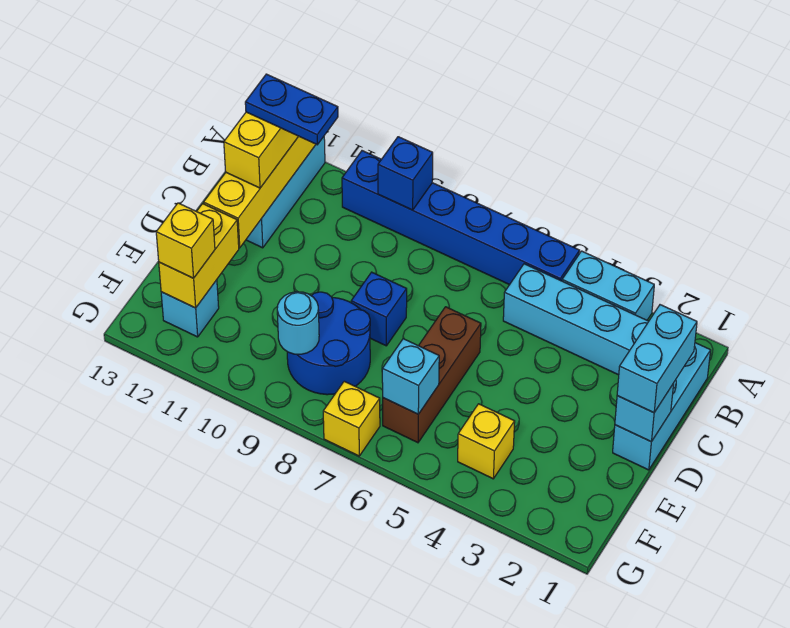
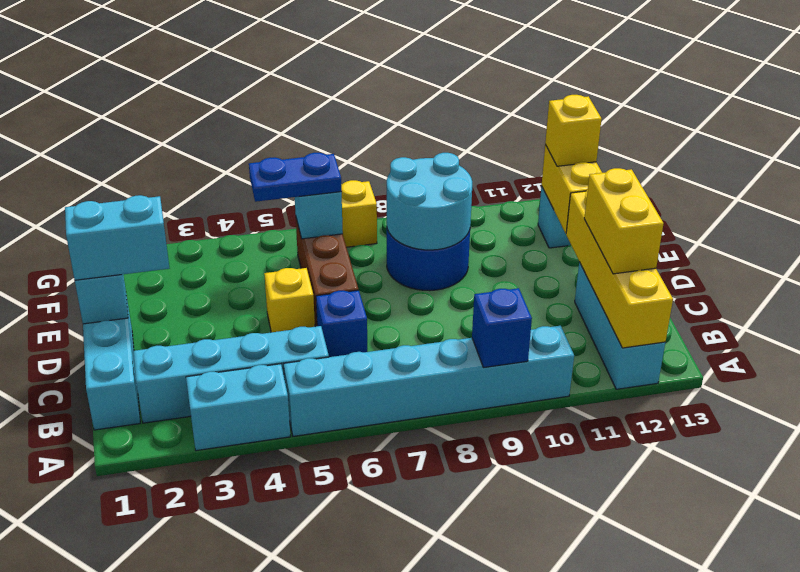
blue brick A5:A10 level 1 -> cyan brick A5:A10 level 1
blue plate B11:B12 level 4 -> blue plate F5:F6 level 3
cyan brick C1:D1 level 3 -> cyan brick D1:D2 level 3
blue brick D8 level 1 -> blue brick C6 level 1
yellow brick F4 level 1 -> yellow brick D5 level 1
cyan round brick F9 level 2 -> cyan round brick E8:F9 level 2

